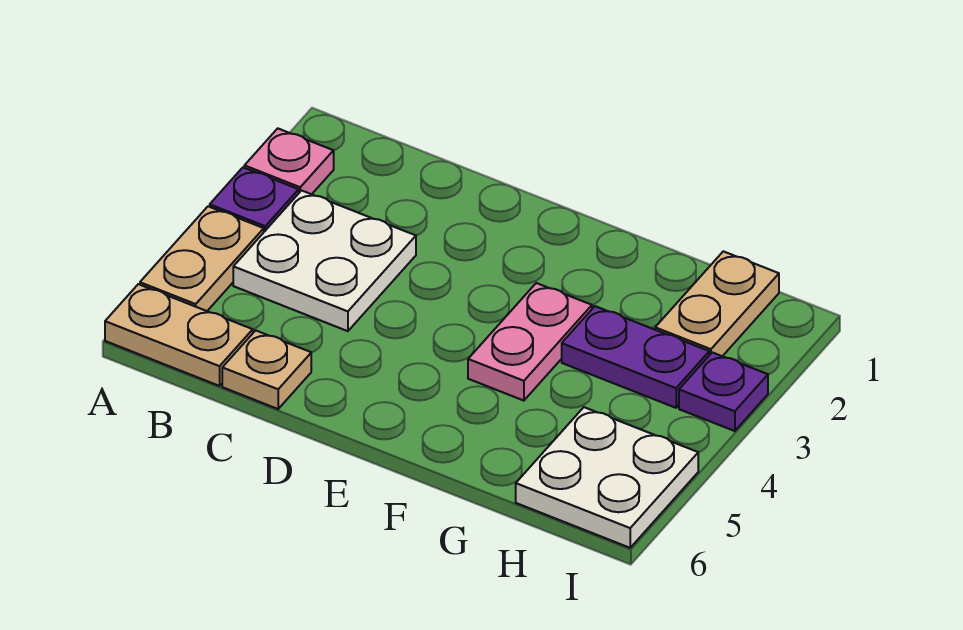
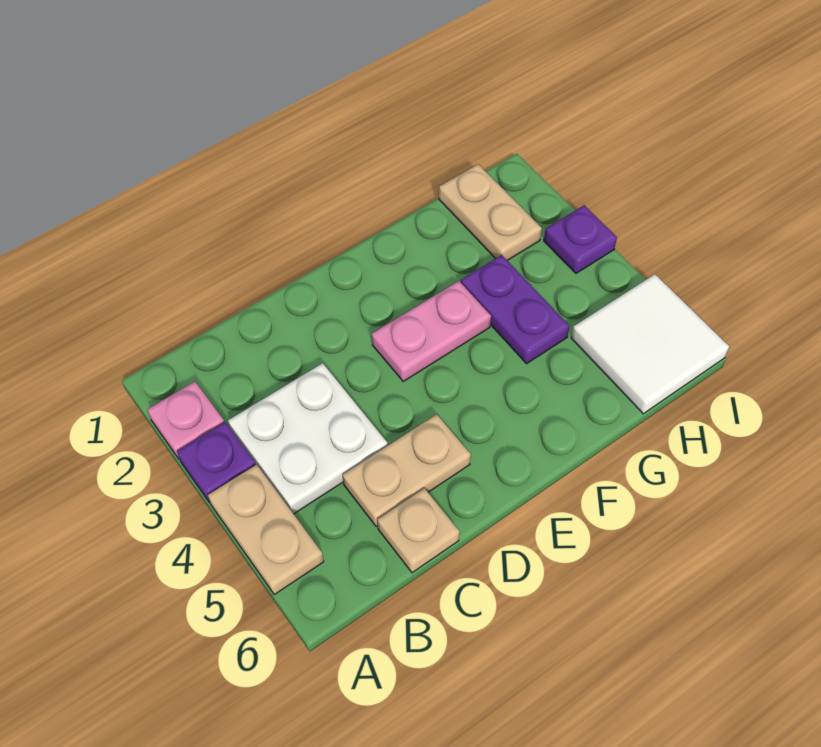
tan plate A6:B6 level 1 -> tan plate C5:D5 level 1
pink plate F3:F4 level 1 -> pink plate E3:F3 level 1
purple plate G3:H3 level 1 -> purple plate G3:G4 level 1
white plate H5:I6 level 1 -> white tile H5:I6 level 1

